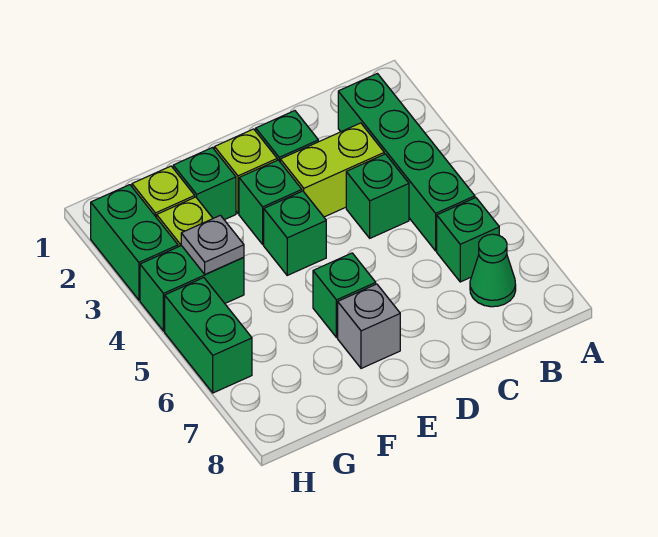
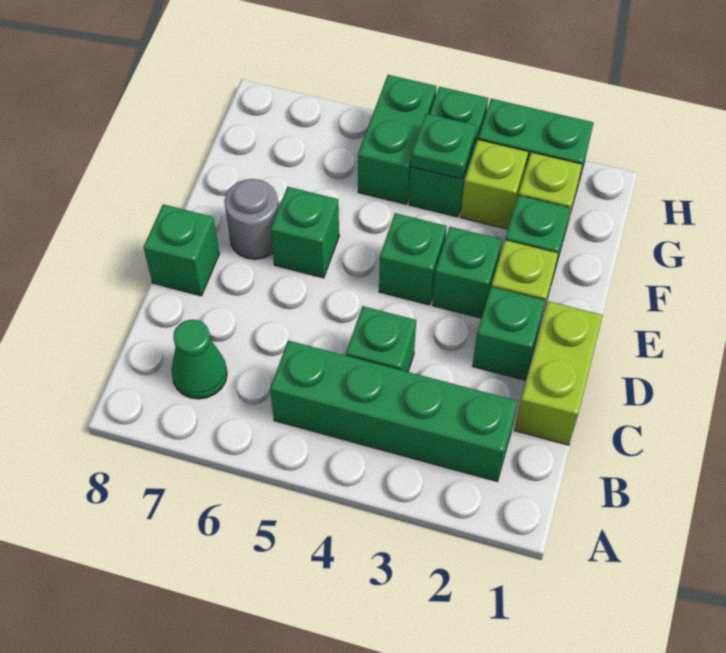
green brick B6 level 1 -> green brick D8 level 1
lime brick C3:D3 level 1 -> lime brick C1:D1 level 1
grey brick E7 level 1 -> grey round brick E7 level 1
grey plate G4 level 2 -> green plate G4 level 2
green brick H5:H6 level 1 -> green brick G5:H5 level 1

